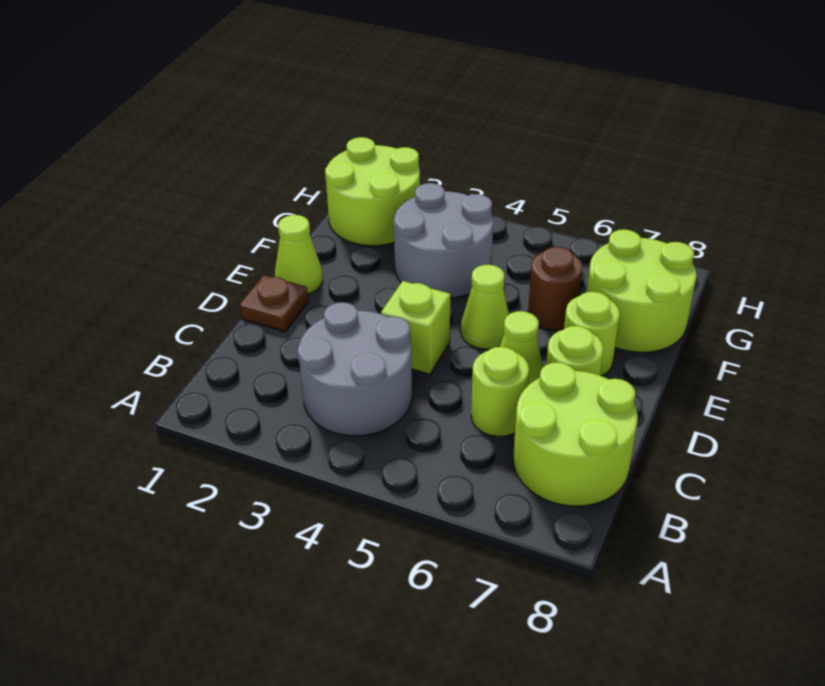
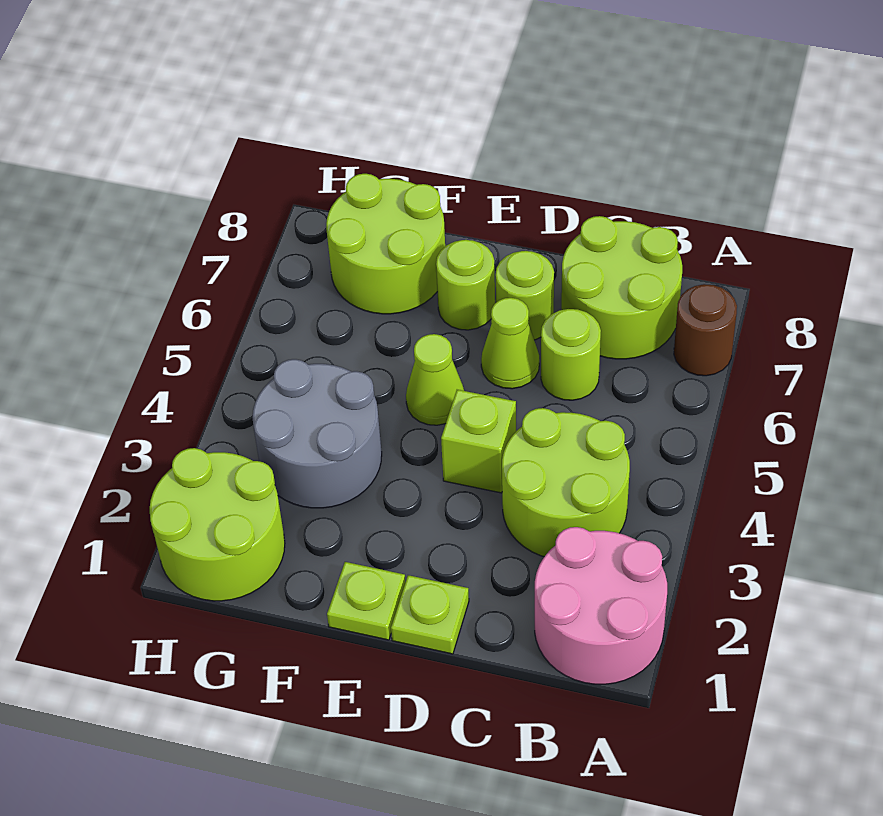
none -> pink round brick A1:B2 level 1
grey round brick B3:C4 level 1 -> lime round brick B3:C4 level 1
brown plate D1 level 1 -> lime plate D1 level 1
lime cone E1 level 1 -> lime plate E1 level 1
brown round brick F6 level 1 -> brown round brick A7 level 1

